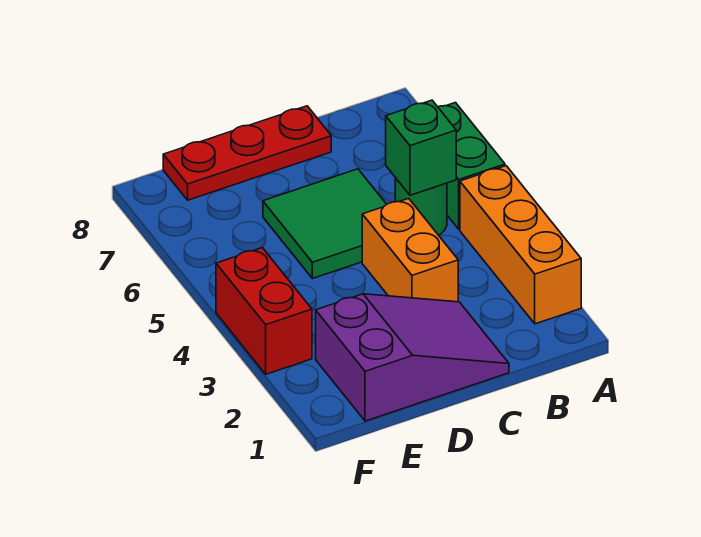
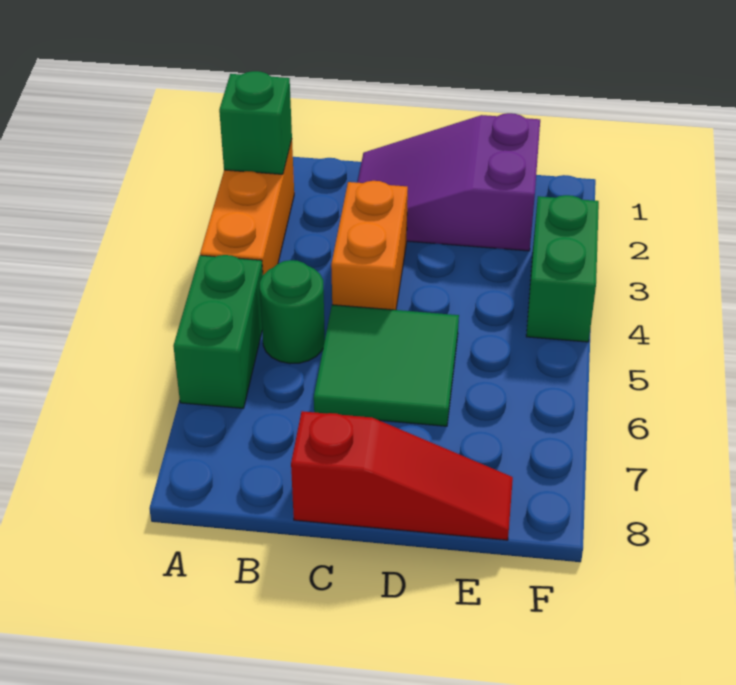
green brick B5 level 2 -> green brick A2 level 2
red plate C8:E8 level 1 -> red slope C8:E8 level 1 top C
red brick F3:F4 level 1 -> green brick F3:F4 level 1

